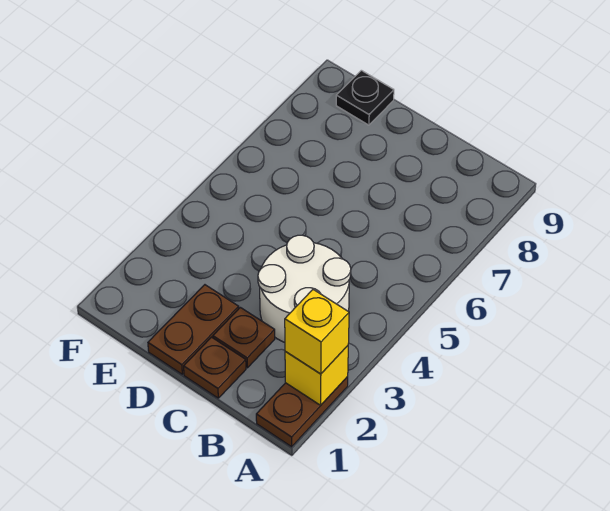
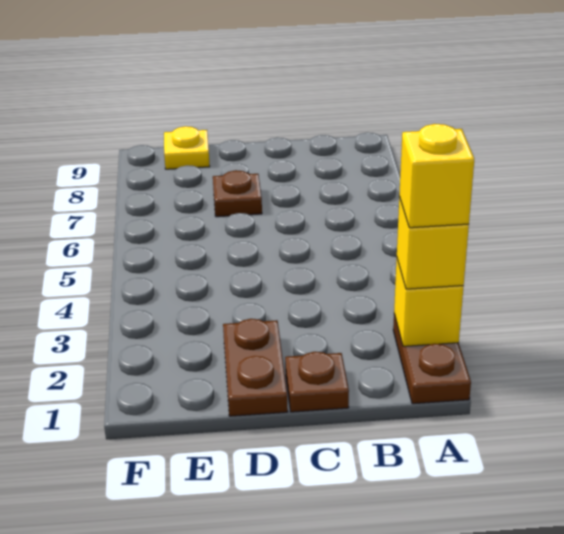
none -> yellow brick A2 level 4
white round brick B3:C4 level 1 -> none
brown plate C2 level 1 -> brown plate D7 level 1
black plate E9 level 1 -> yellow plate E9 level 1

